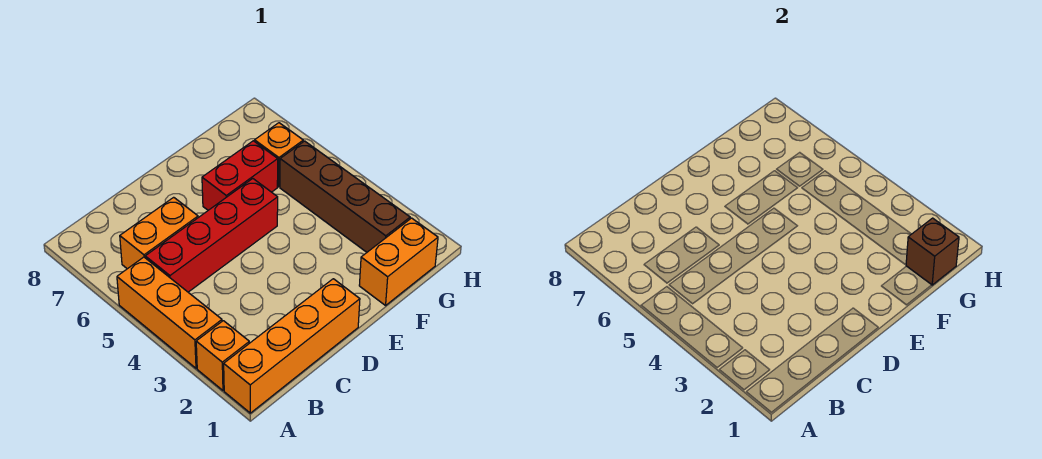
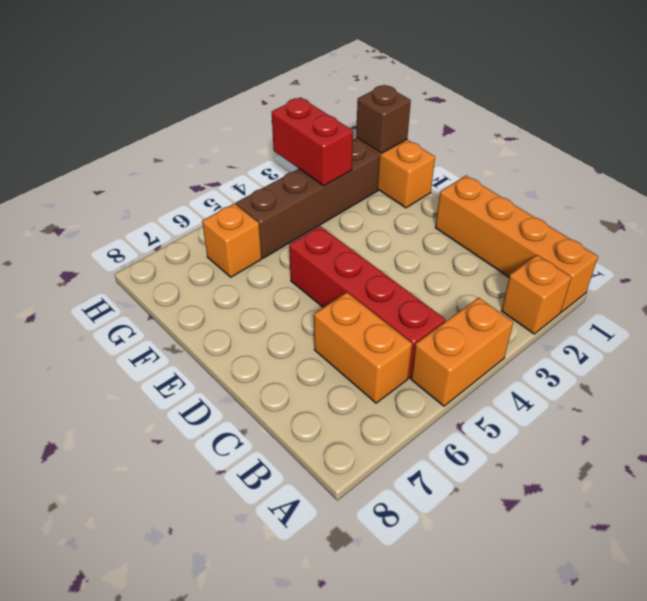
orange brick A3:A5 level 1 -> orange brick A4:A5 level 1
red brick E6:F6 level 1 -> red brick G3:H3 level 2

